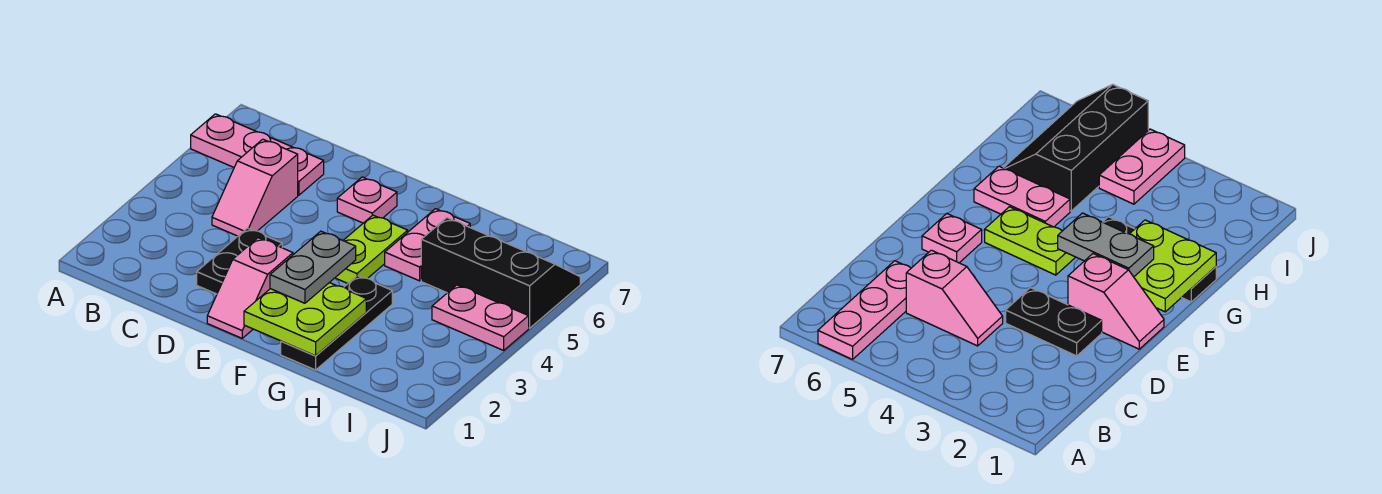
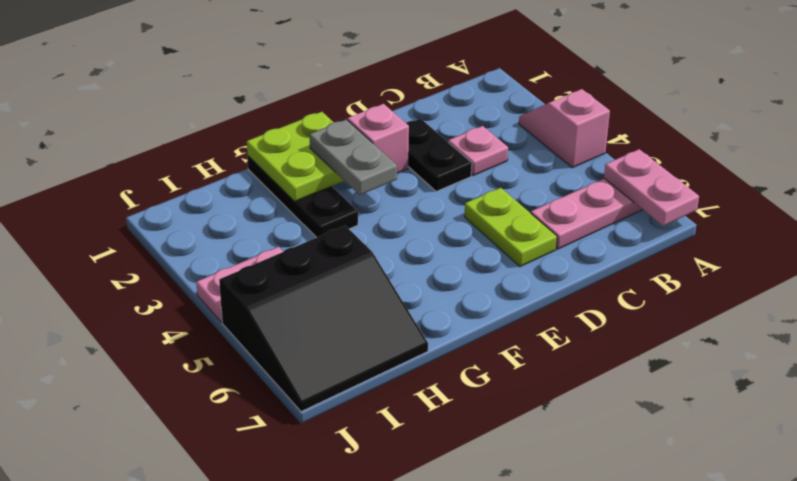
pink slope C4:C5 level 1 top 5 -> pink slope A3:A4 level 1 top 4
pink plate E6 level 1 -> pink plate C3 level 1
lime plate F4:F5 level 1 -> lime plate D5:D6 level 1
pink plate G5:G6 level 1 -> pink plate A6:A7 level 2
black slope H5:J6 level 1 top 5 -> black slope H5:J7 level 1 top 5

